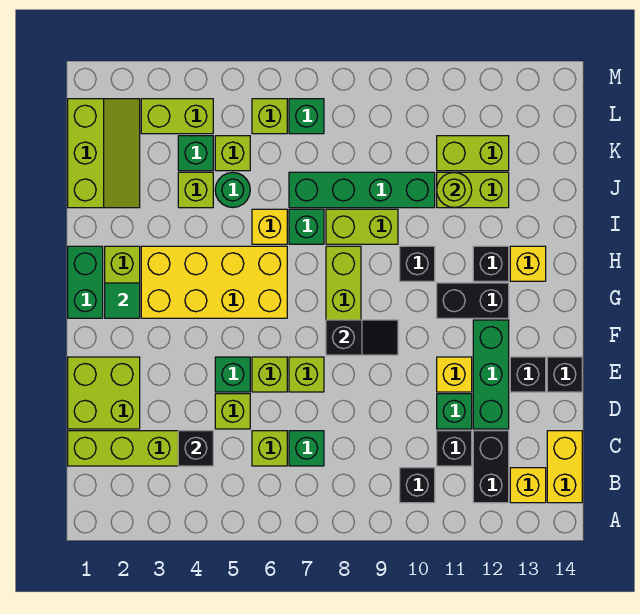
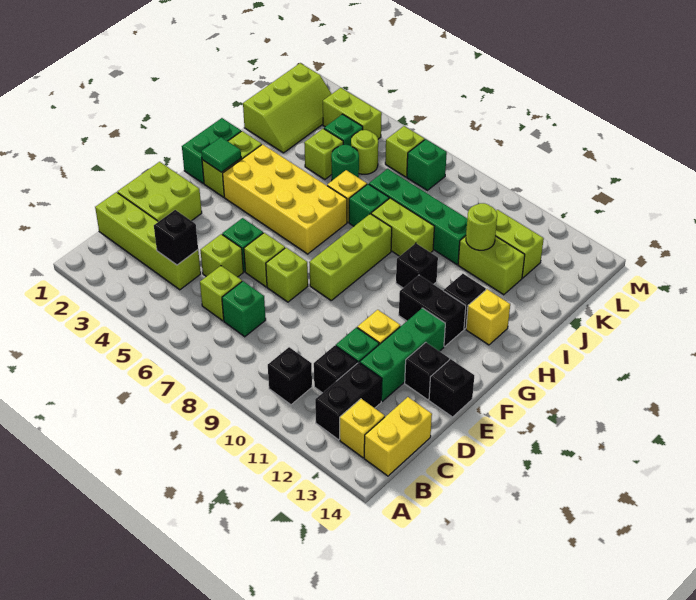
black slope F8:F9 level 2 top 8 -> none
lime brick K5 level 1 -> lime round brick K5 level 1

